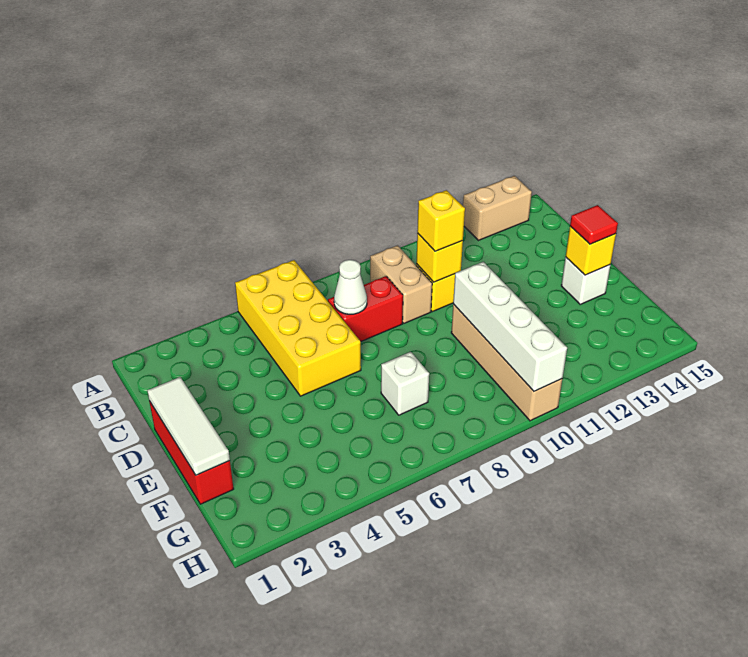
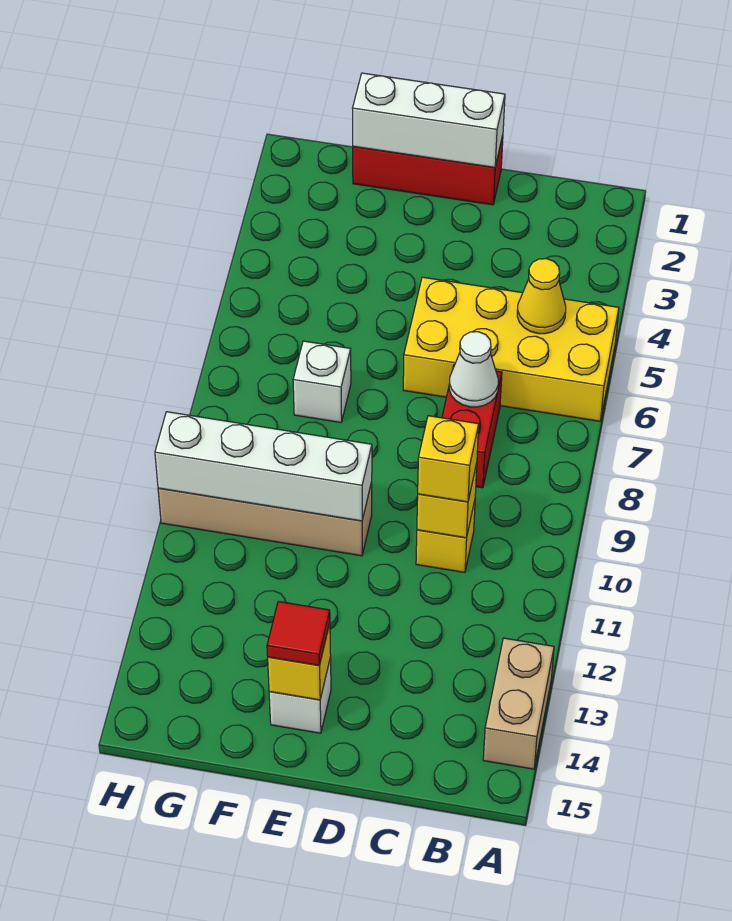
none -> yellow cone B5 level 2
tan brick B9:C9 level 1 -> none
white tile D1:F1 level 2 -> white brick D1:F1 level 2

